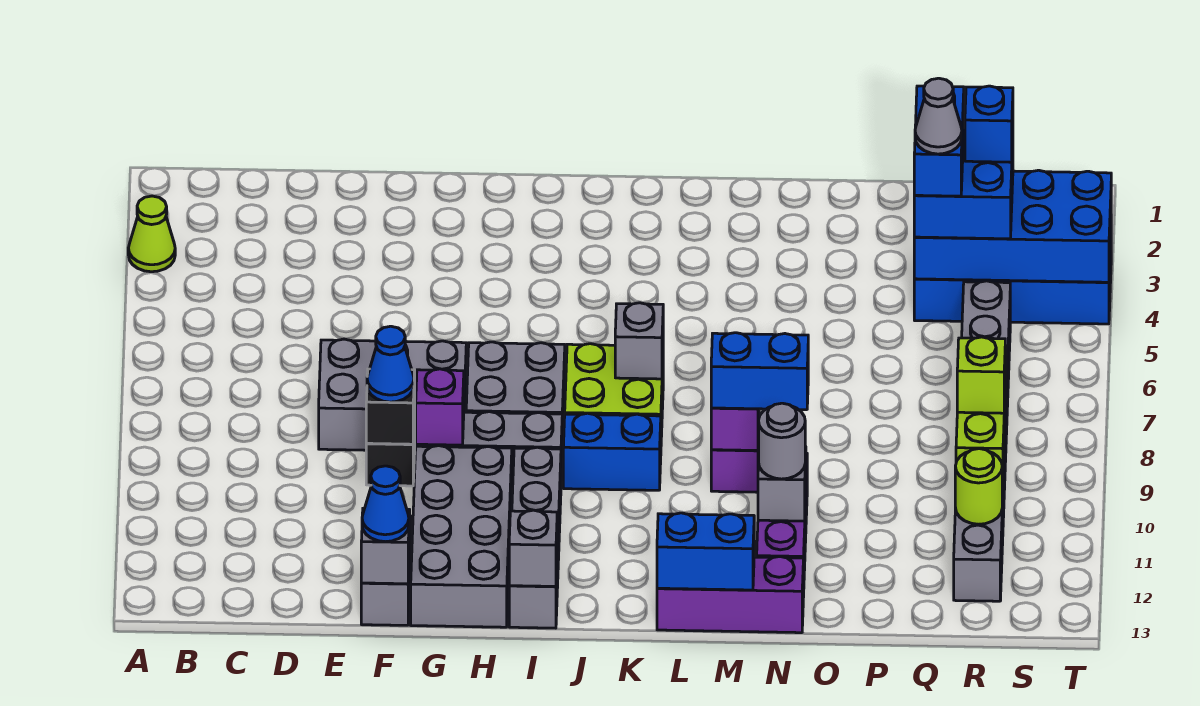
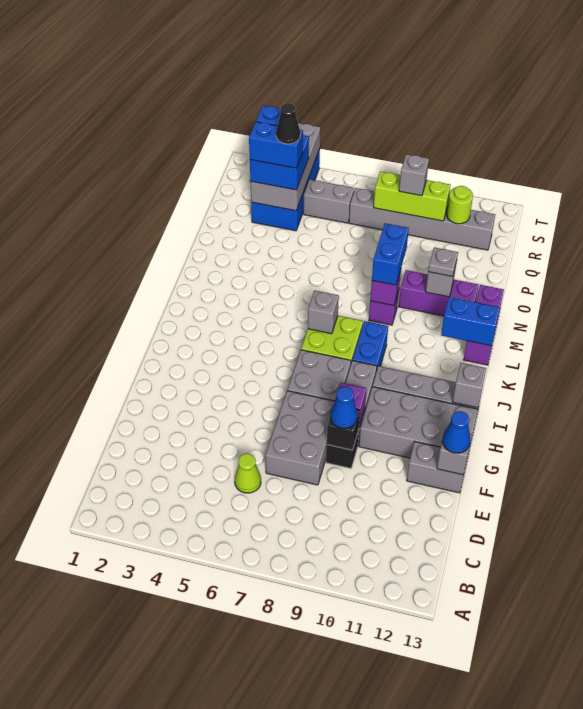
lime cone A3 level 1 -> lime cone D6 level 1
blue brick L13:M13 level 2 -> blue brick L12:L13 level 2
grey round brick N11 level 3 -> grey plate N11 level 3
blue brick Q3:T4 level 2 -> grey brick Q3:T4 level 2
grey cone Q4 level 5 -> black cone Q4 level 5
lime brick R9 level 3 -> grey brick R9 level 3

